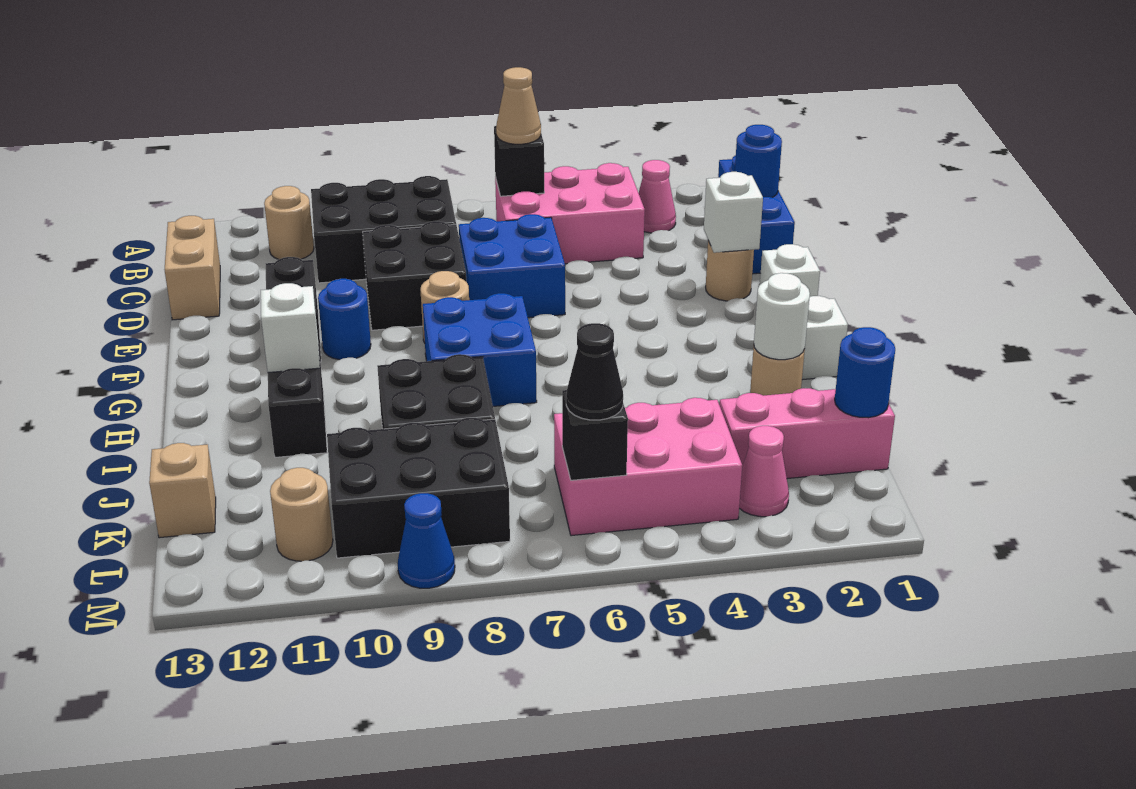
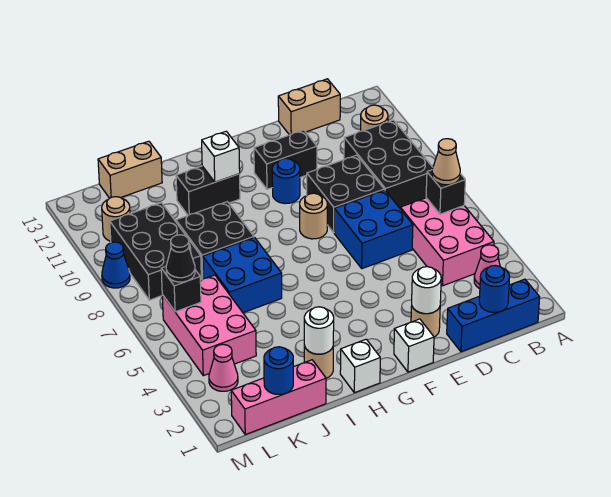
white brick E2 level 2 -> white round brick E2 level 2
blue brick G7:H8 level 1 -> blue brick I6:J7 level 1
pink brick K1:K3 level 1 -> pink brick J1:L1 level 1
tan brick K13 level 1 -> tan brick J13:K13 level 1

